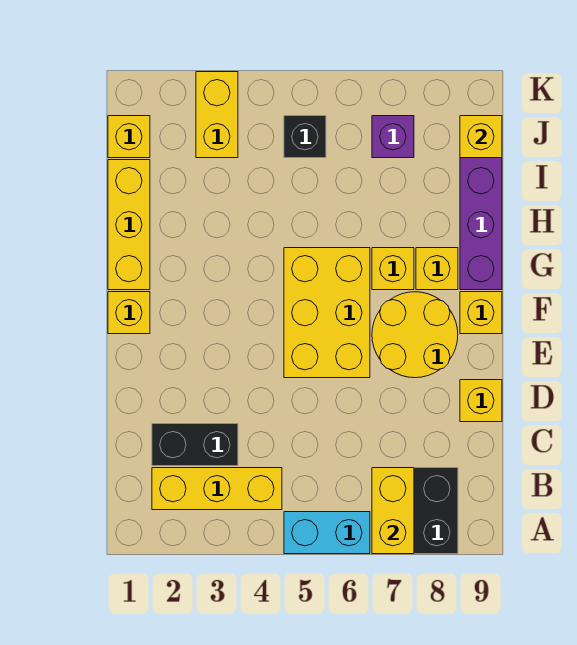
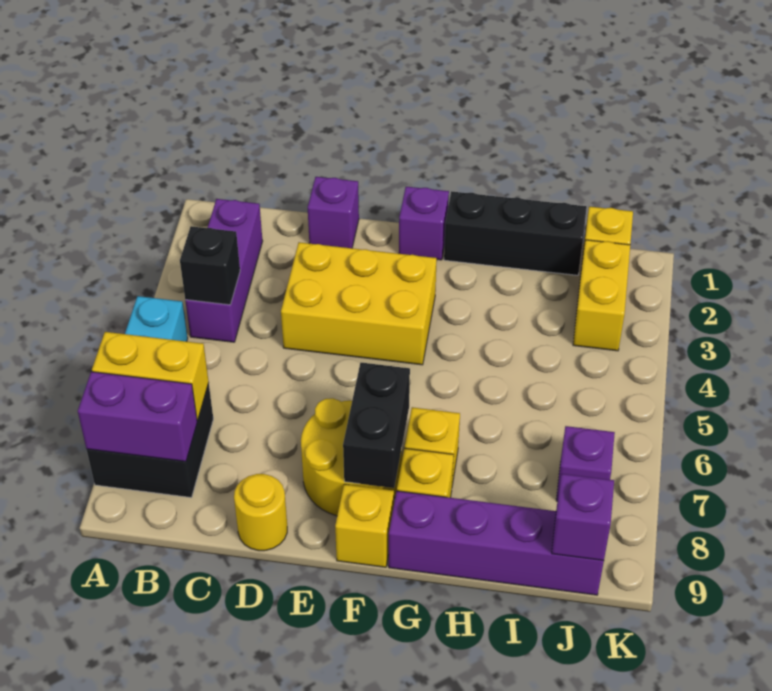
none -> purple brick A8:B8 level 2
yellow brick B2:B4 level 1 -> purple brick B2:B4 level 1
black brick C2:C3 level 1 -> black brick F7:F8 level 2
none -> purple brick D1 level 1
yellow brick D9 level 1 -> yellow round brick D9 level 1
yellow brick E5:G6 level 1 -> yellow brick D3:F4 level 1
yellow brick F1 level 1 -> purple brick F1 level 1
yellow brick G1:I1 level 1 -> black brick G1:I1 level 1
yellow brick J3:K3 level 1 -> yellow brick J2:J3 level 1
black brick J5 level 1 -> black brick B4 level 2
yellow brick J9 level 2 -> purple brick J9 level 2

